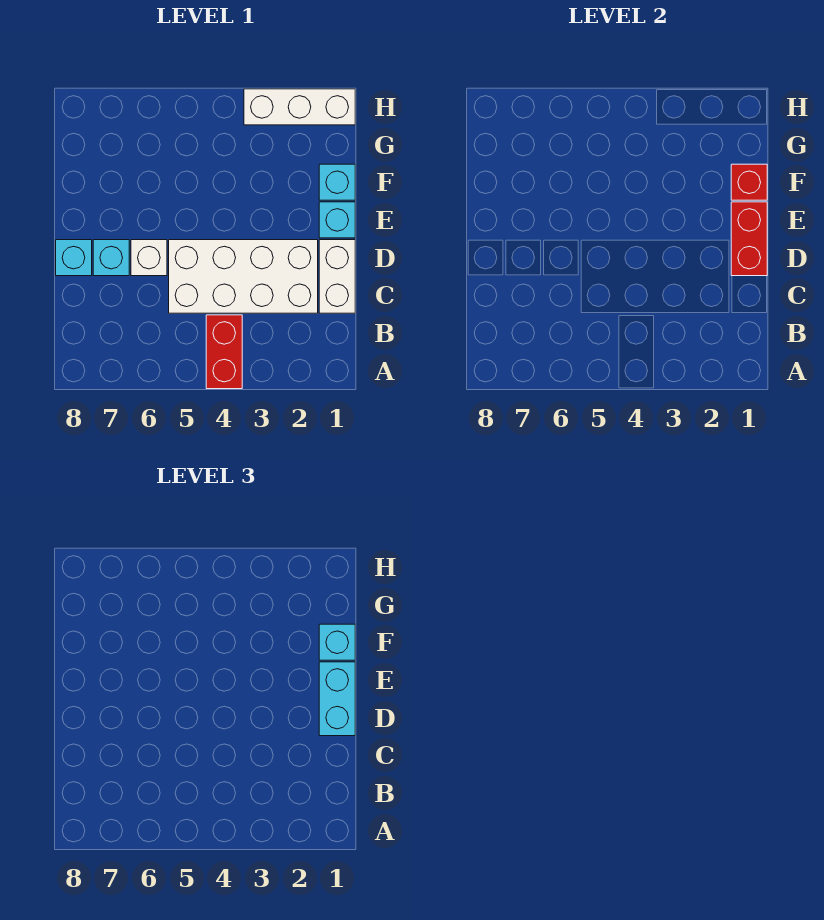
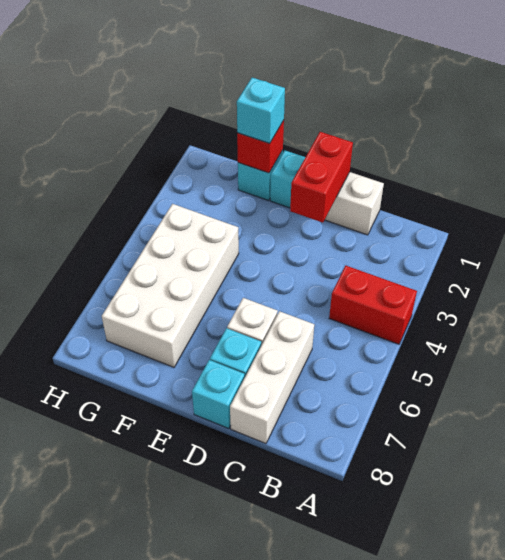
white brick C2:D5 level 1 -> white brick F4:G7 level 1
red brick D1:E1 level 2 -> red brick D1:D2 level 2
cyan brick D1:E1 level 3 -> none
white brick H1:H3 level 1 -> white brick C6:C8 level 1

